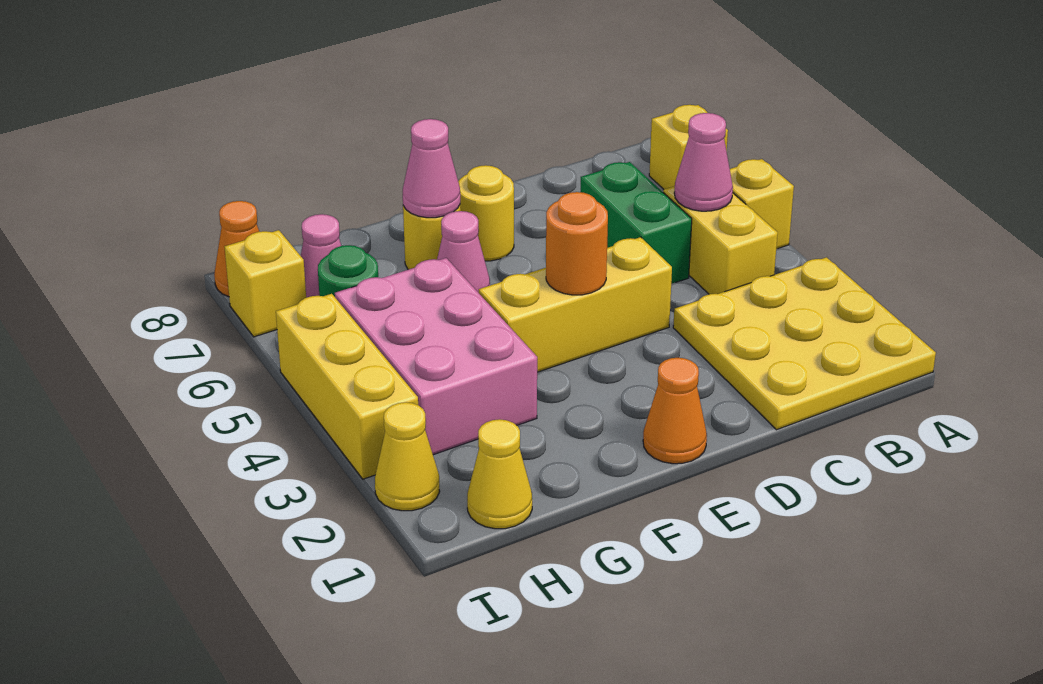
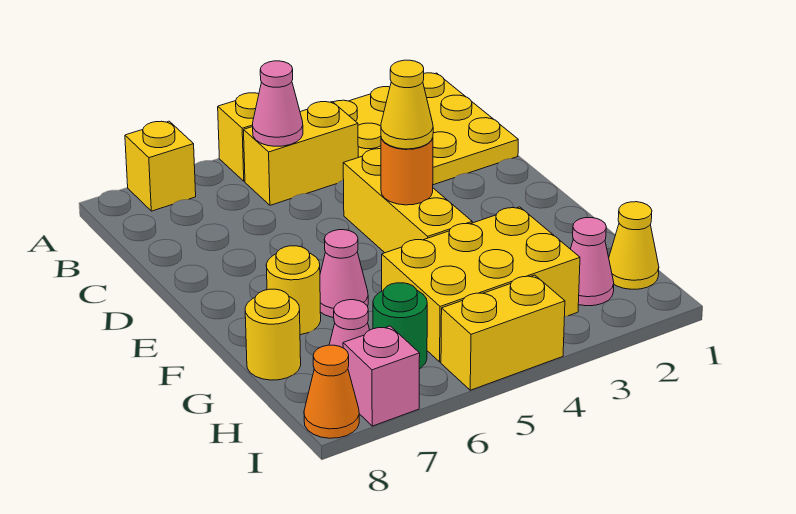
green brick C5:C6 level 1 -> none
orange cone E1 level 1 -> none
yellow round brick E7 level 1 -> yellow round brick G8 level 1
pink cone F7 level 2 -> pink cone H2 level 1
pink brick G3:H5 level 1 -> yellow brick G3:H5 level 1
yellow cone I2 level 1 -> yellow cone E4 level 3
yellow brick I3:I5 level 1 -> yellow brick I4:I5 level 1
yellow brick I7 level 1 -> pink brick I7 level 1

